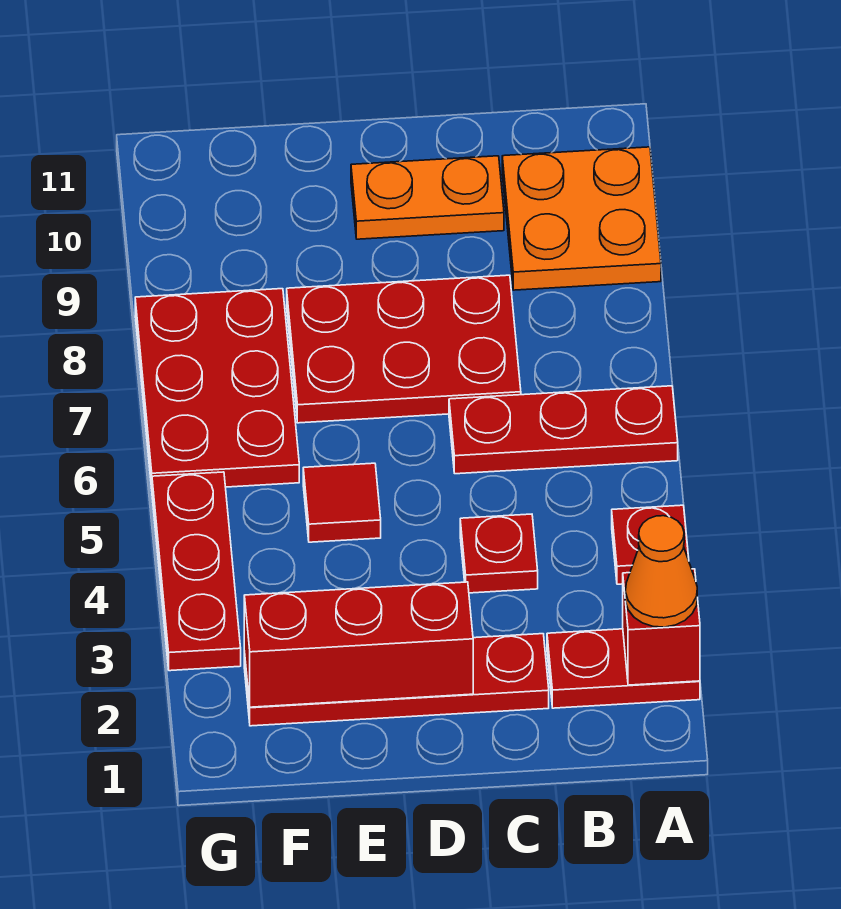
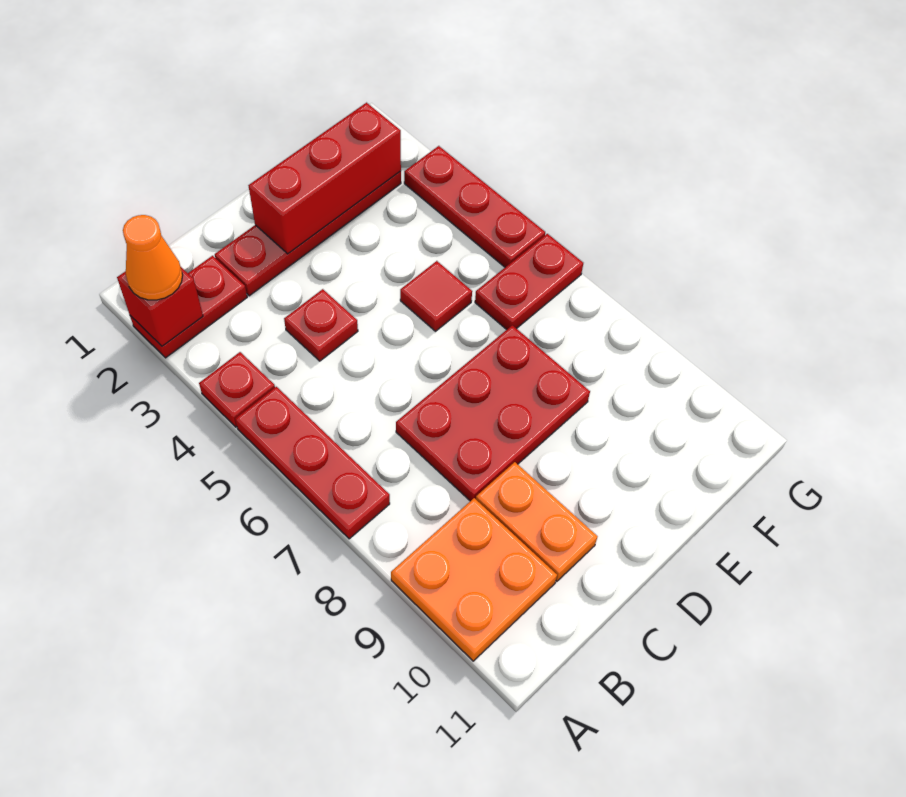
red plate A6:C6 level 1 -> red plate A5:A7 level 1
orange plate C10:D10 level 1 -> orange plate C9:C10 level 1
red plate F6:G8 level 1 -> red plate F6:G6 level 1

